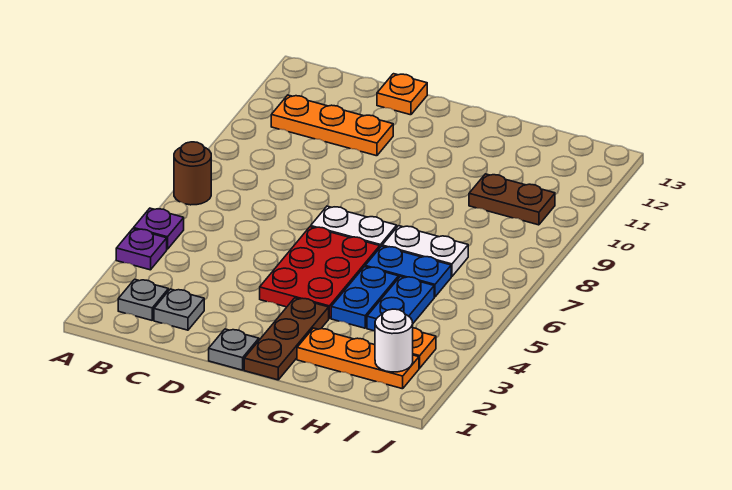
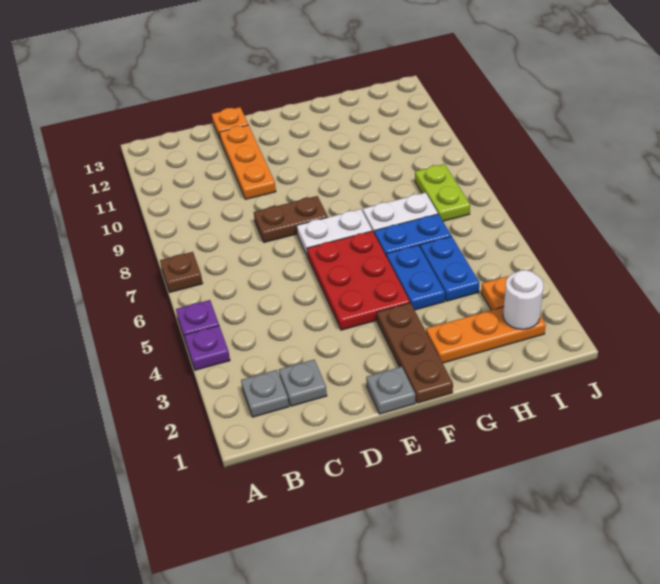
brown round brick A7 level 1 -> brown plate A7 level 1
orange plate B11:D11 level 1 -> orange plate D10:D12 level 1
brown plate H10:I10 level 1 -> brown plate D8:E8 level 1
none -> lime plate I7:I8 level 1

